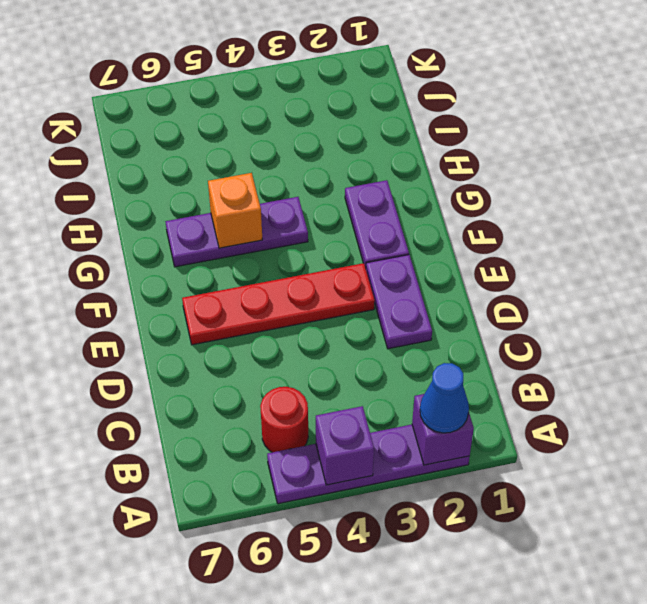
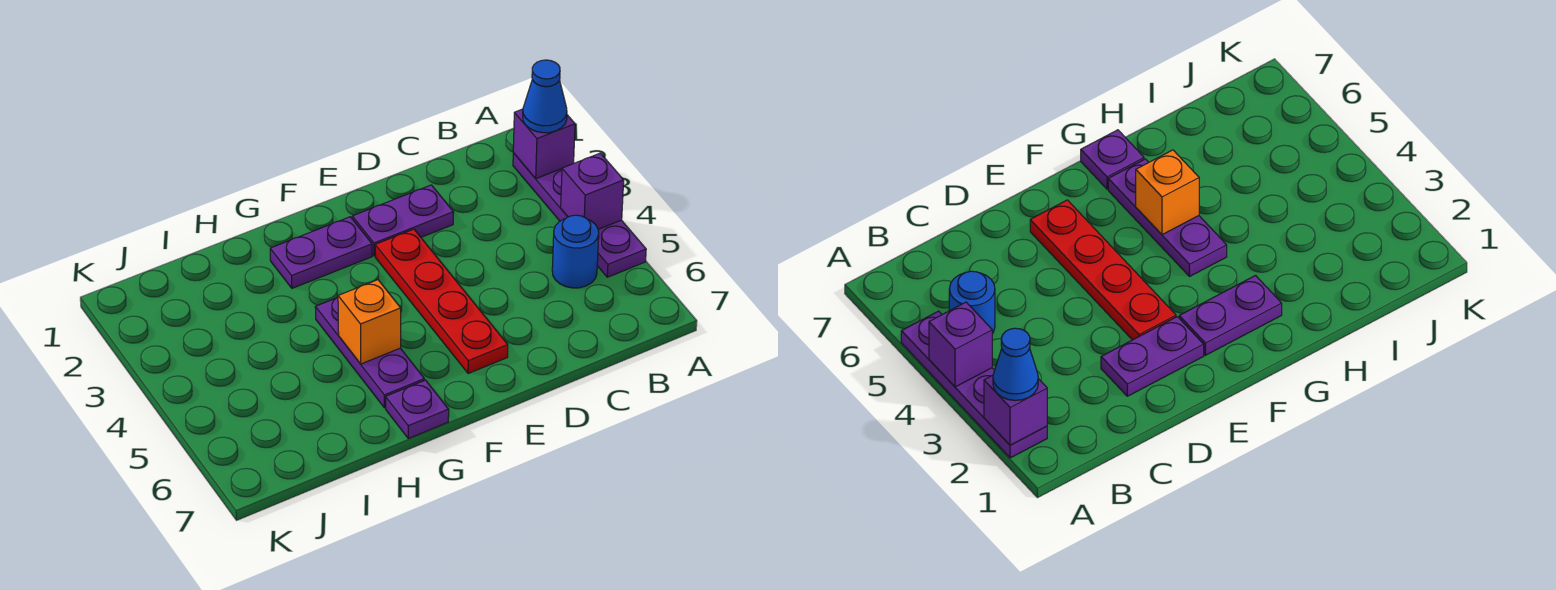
red round brick B5 level 1 -> blue round brick B5 level 1
none -> purple plate G7 level 1

